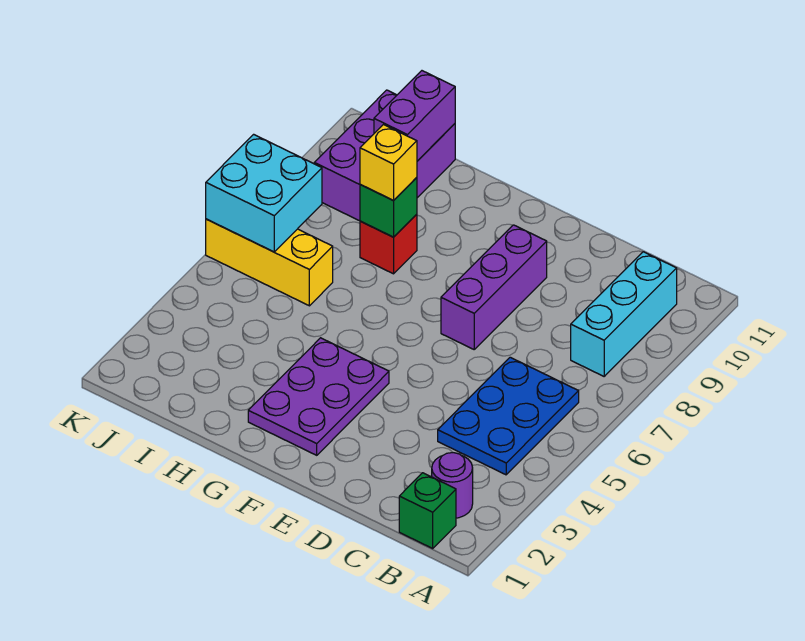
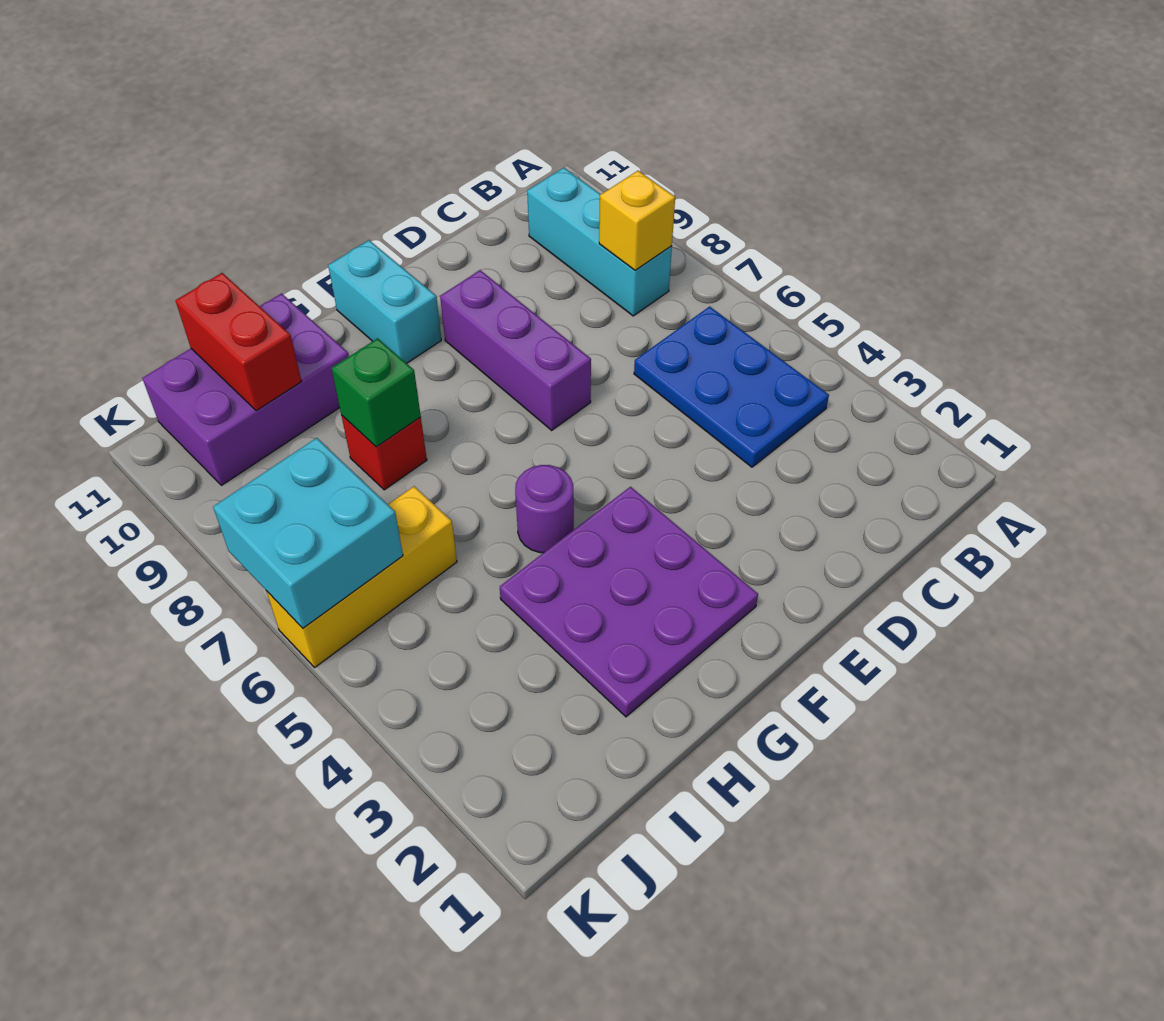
green brick B1 level 1 -> none
purple round brick B2 level 1 -> purple round brick G5 level 1
purple plate F2:G4 level 1 -> purple plate F2:H4 level 1
none -> cyan brick F10:F11 level 1
yellow brick H8 level 3 -> yellow brick B8 level 2
purple brick I9:J11 level 1 -> purple brick H10:J11 level 1
purple brick I10:I11 level 2 -> red brick I10:I11 level 2

